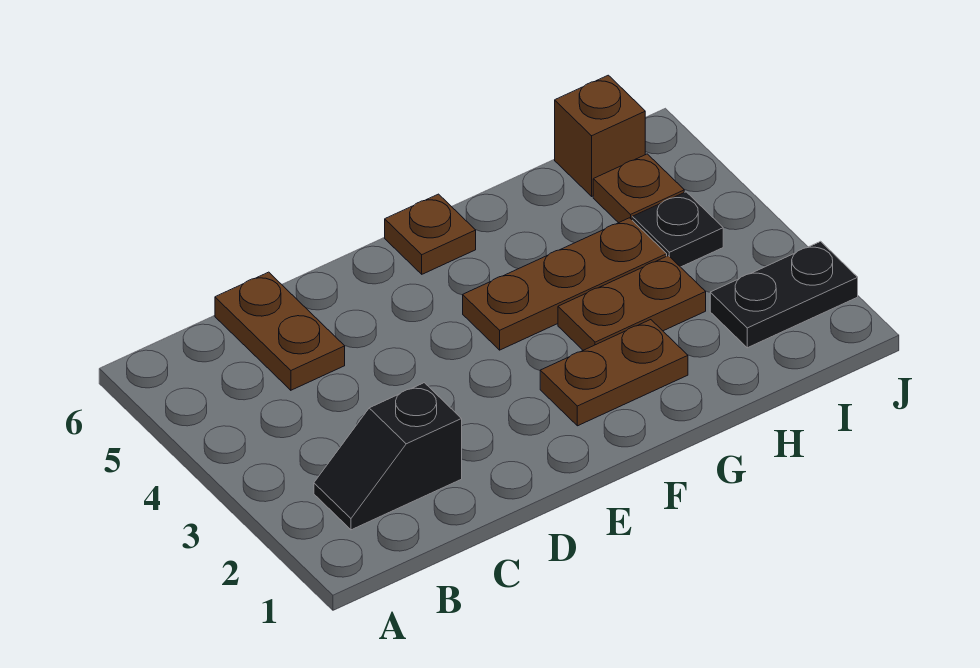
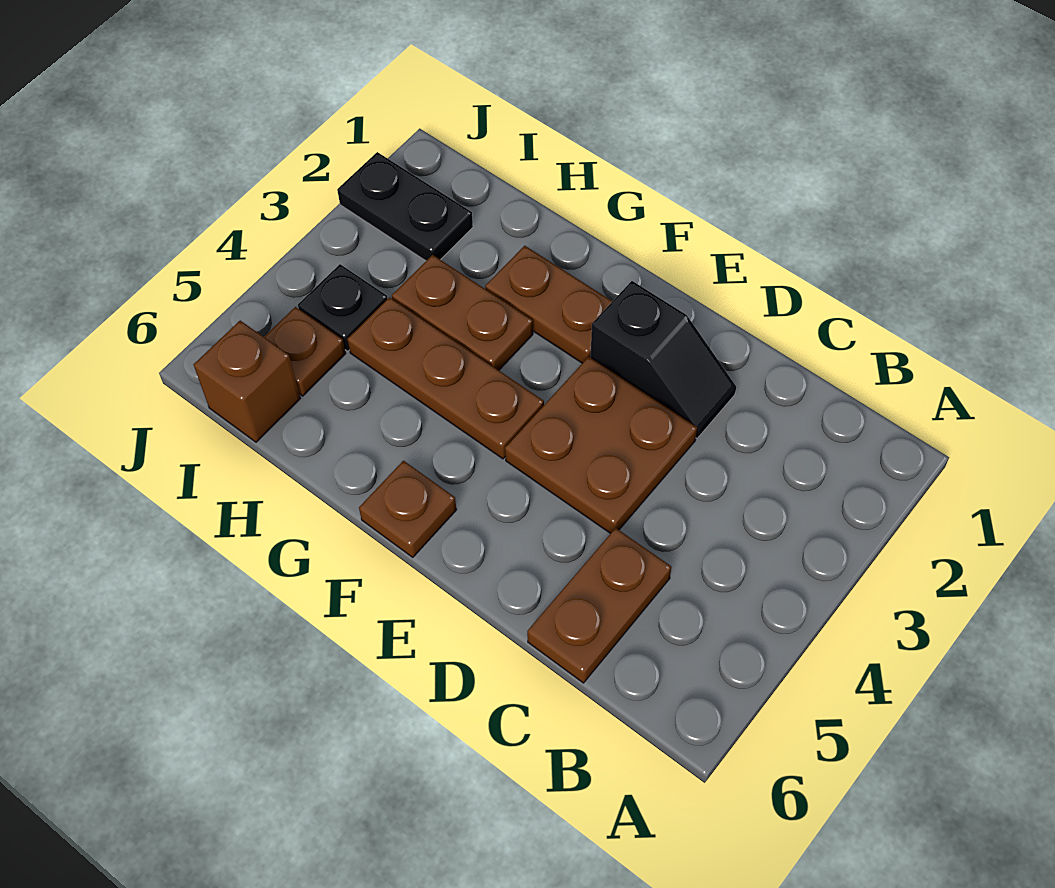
black slope B2:C2 level 1 top C -> black slope D2:E2 level 1 top E
none -> brown plate D3:E4 level 1

